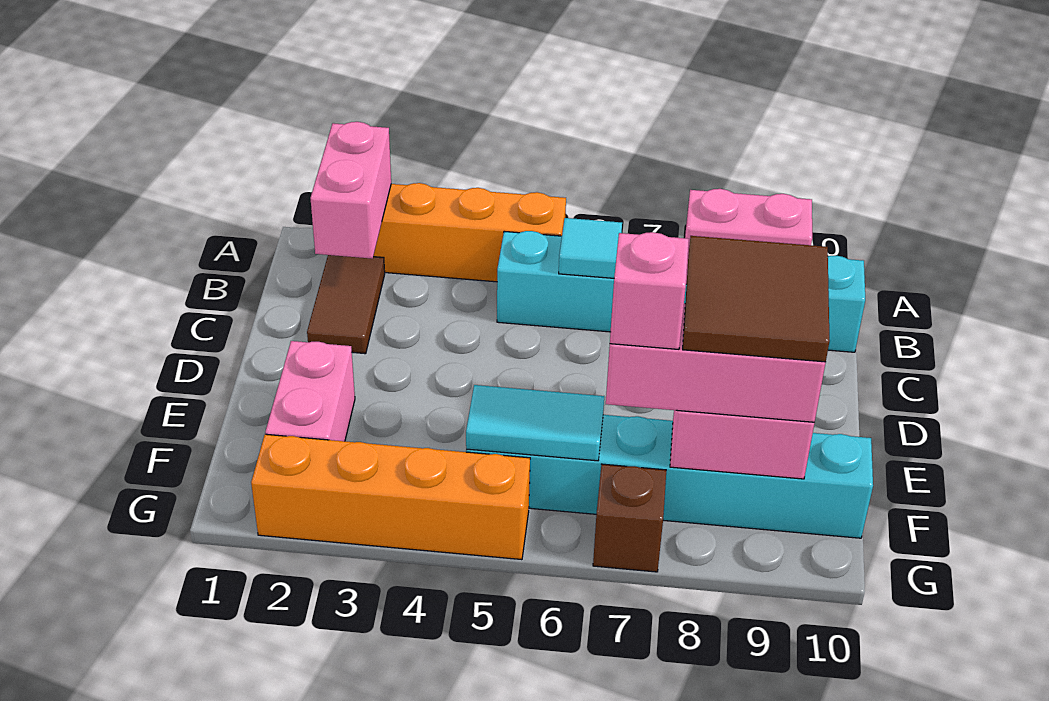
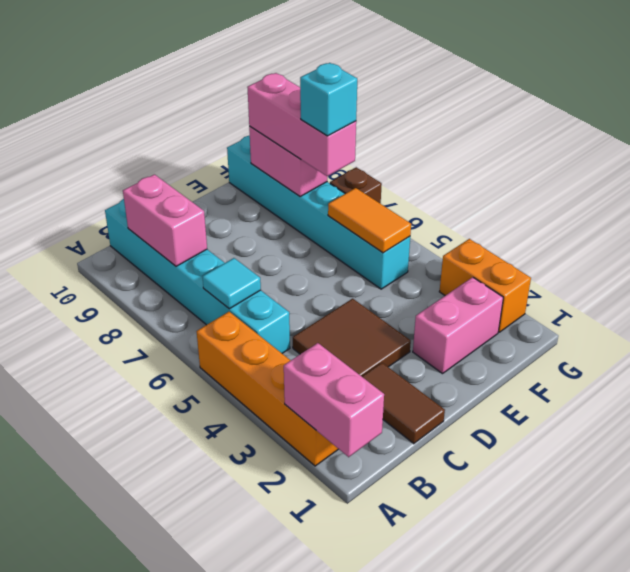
pink brick A2:B2 level 2 -> pink brick A1:A2 level 2
brown tile B2:C2 level 1 -> brown tile C1:C2 level 1
brown tile E8:F9 level 4 -> brown tile C3:D4 level 1
cyan tile F5:F6 level 2 -> orange tile F5:F6 level 2
pink brick F7 level 4 -> cyan brick F7 level 4
orange brick G2:G5 level 1 -> orange brick G2:G3 level 1

